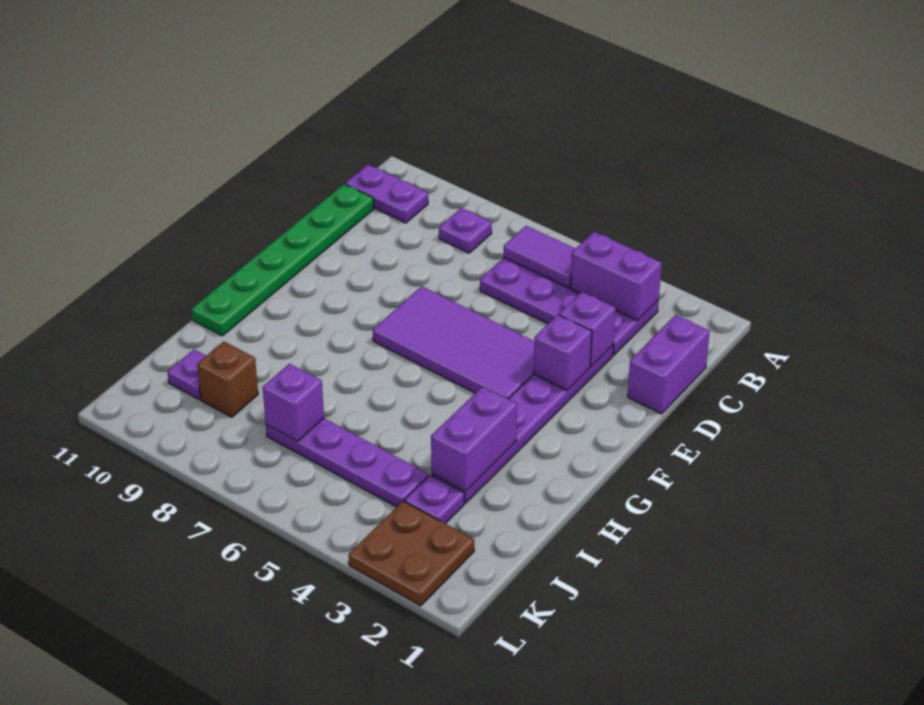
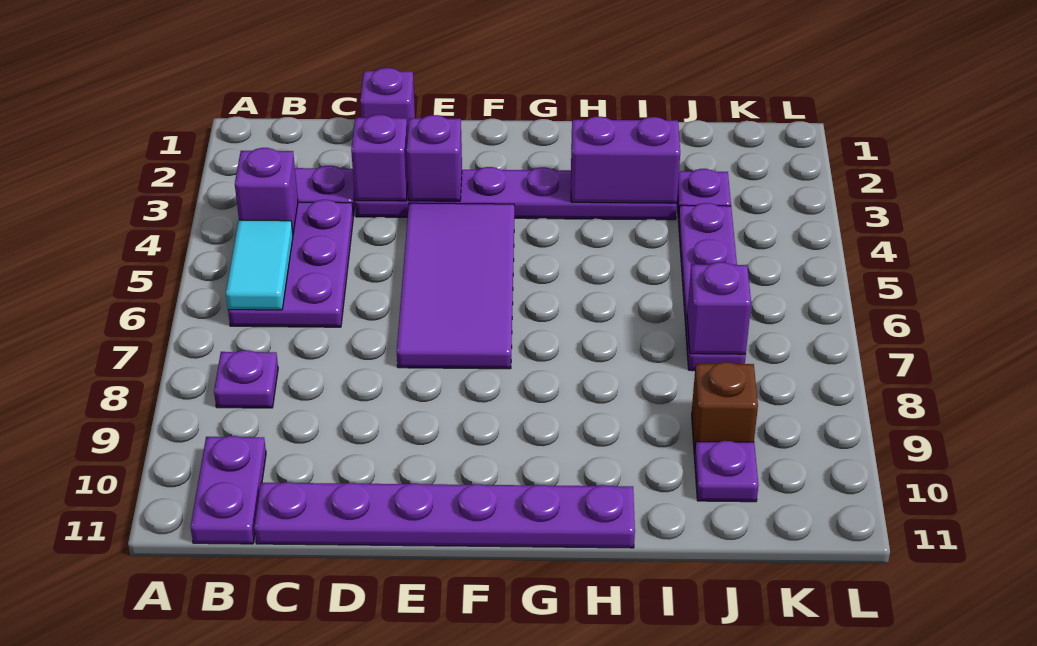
purple brick B3:B4 level 2 -> purple brick B4 level 2
purple tile B5:B6 level 2 -> cyan tile B5:B6 level 2
purple brick C1:D1 level 1 -> purple brick D1 level 1
green plate C11:H11 level 1 -> purple plate C11:H11 level 1
brown plate K2:L3 level 1 -> none

